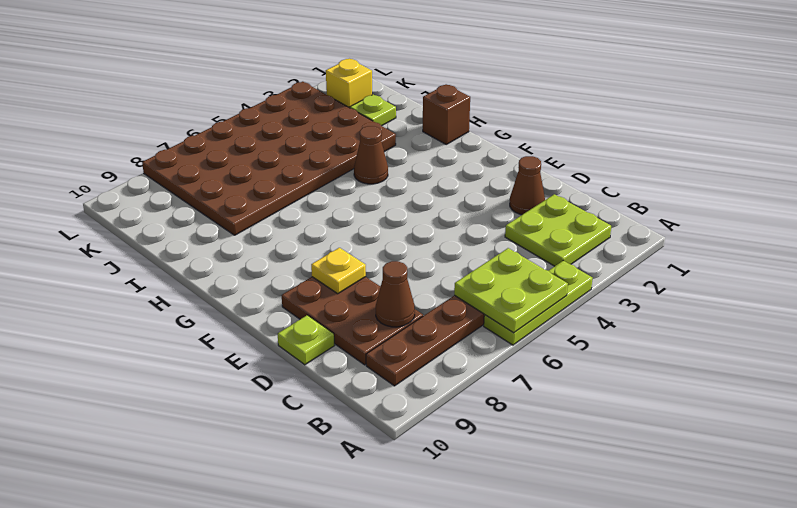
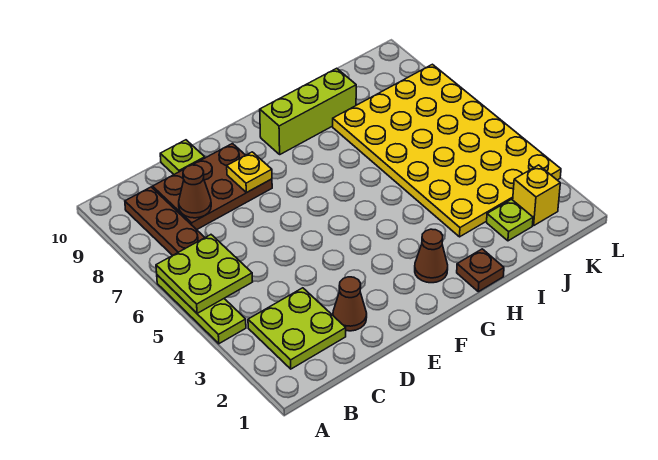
none -> lime brick G9:I9 level 1
brown brick H1 level 1 -> brown plate H1 level 1
brown cone H4 level 1 -> brown cone G2 level 1
brown plate I3:L8 level 1 -> yellow plate I3:L8 level 1

